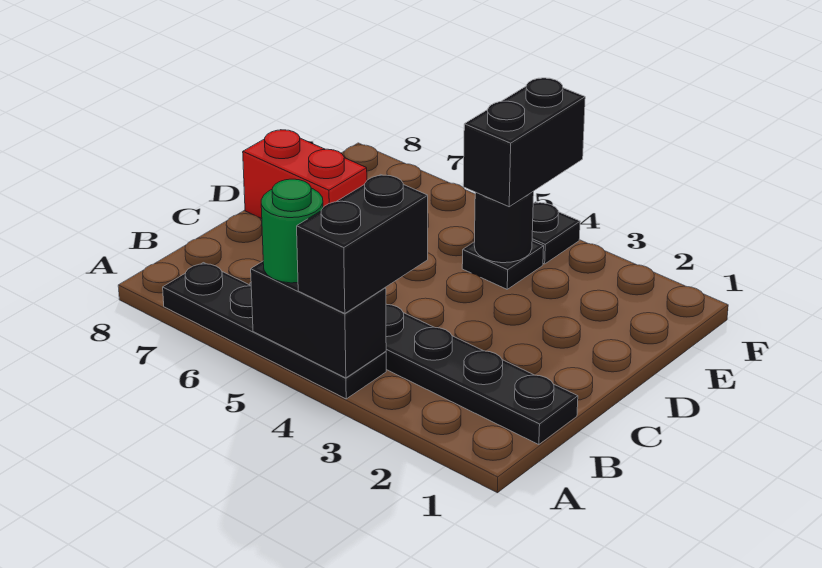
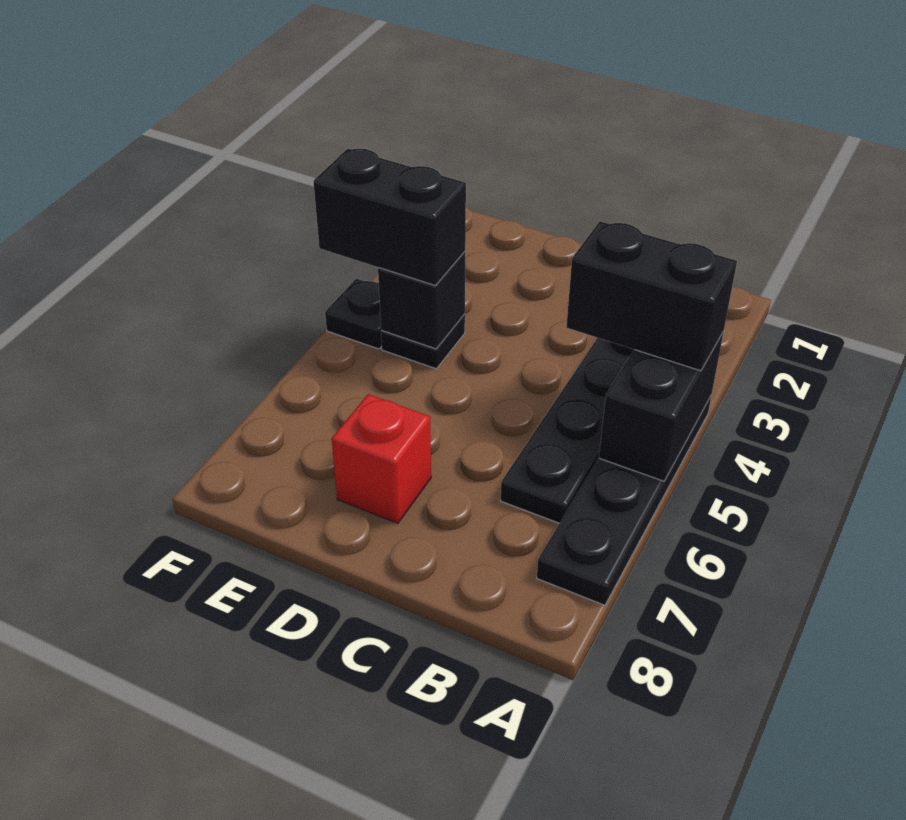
green round brick A5 level 3 -> none
red brick D7:D8 level 1 -> red brick D7 level 1
black round brick E4 level 2 -> black brick E4 level 2

